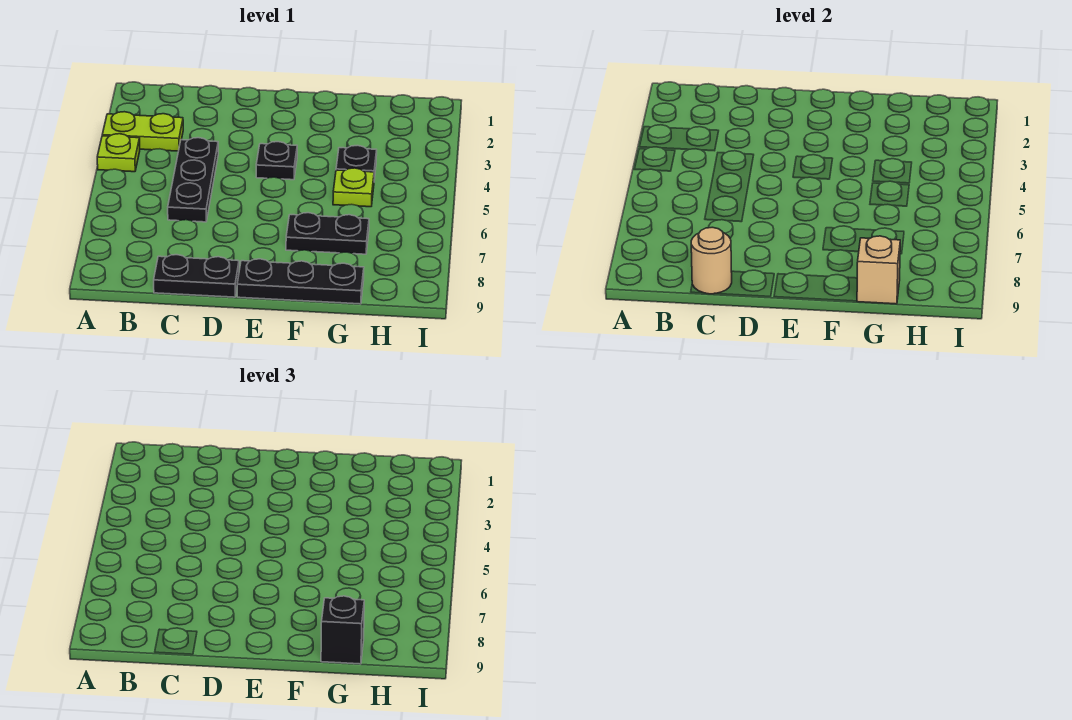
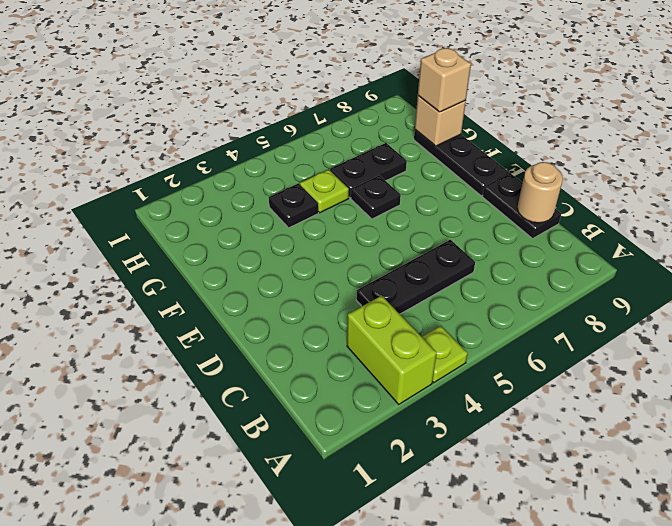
lime plate A3:B3 level 1 -> lime brick A3:B3 level 1
black plate E4 level 1 -> black plate F6 level 1
black plate F7:G7 level 1 -> black plate G6:G7 level 1
black brick G9 level 3 -> tan brick G9 level 3

